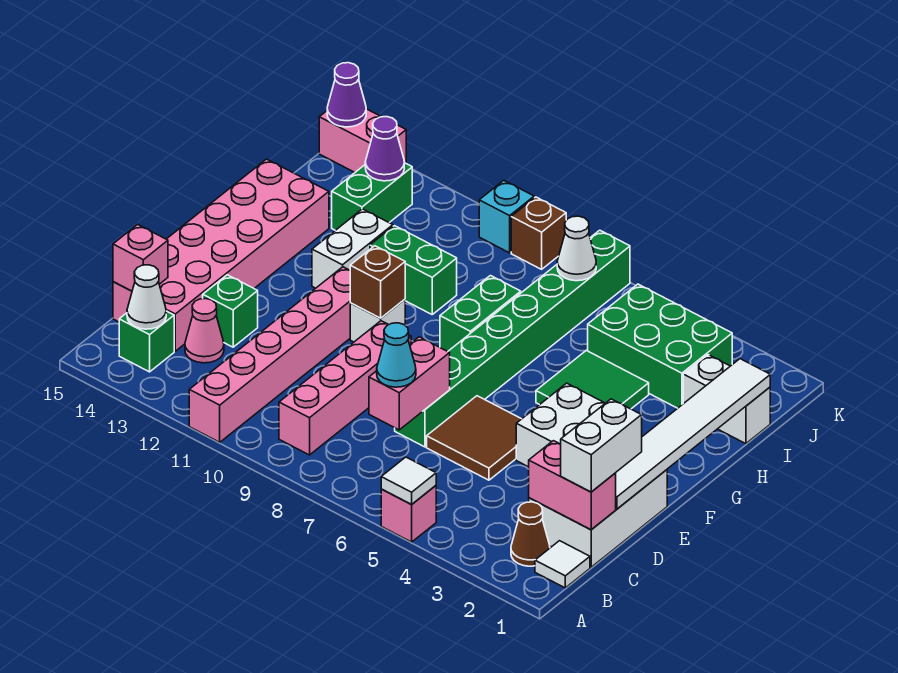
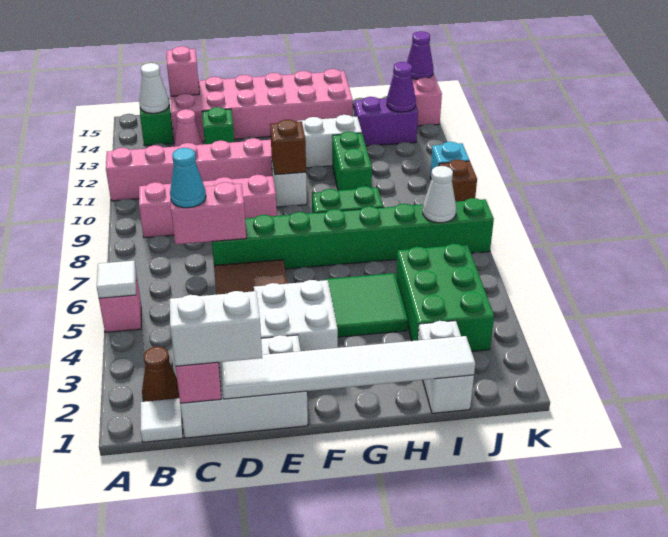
green brick I13:J13 level 1 -> purple brick I13:J13 level 1

